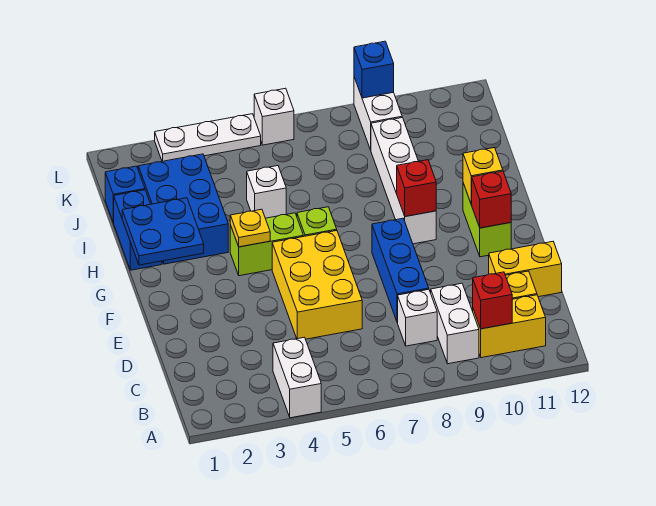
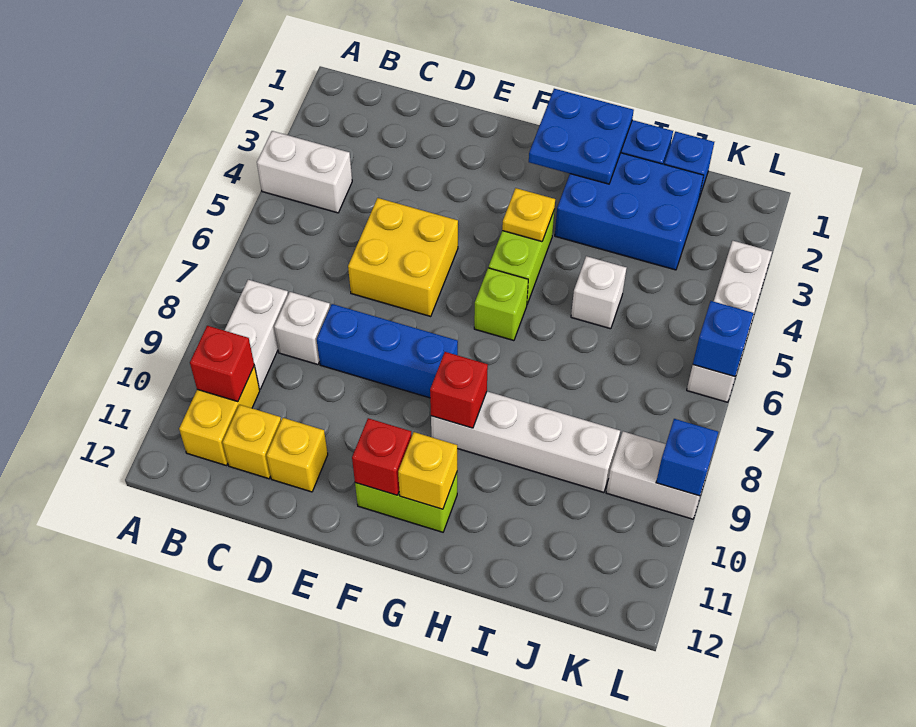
white brick B9:C9 level 1 -> white brick B8:B9 level 1
yellow brick D5:F6 level 1 -> yellow brick D5:E6 level 1
yellow brick D11:D12 level 1 -> yellow brick D11 level 1
none -> blue brick L6 level 2

